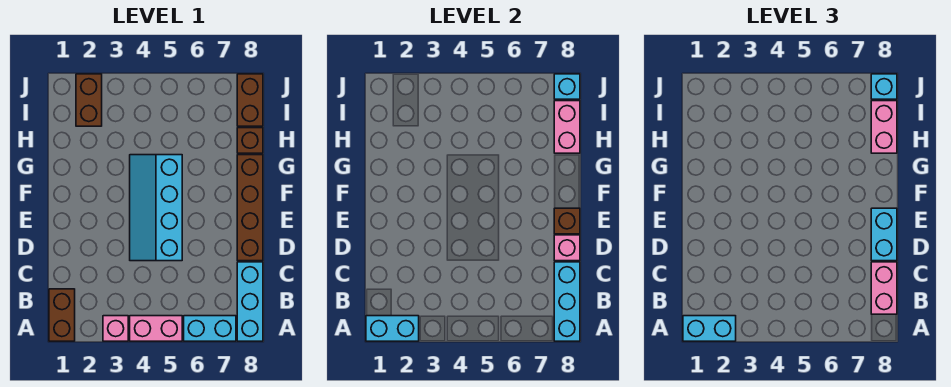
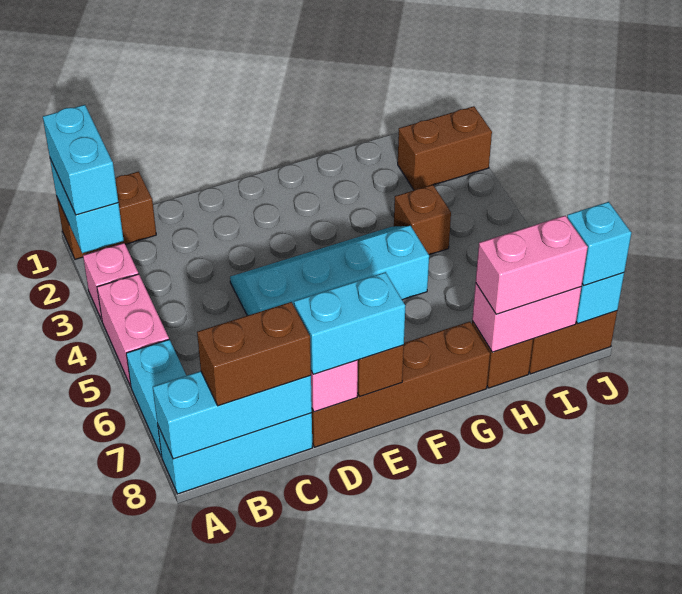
pink brick B8:C8 level 3 -> brown brick B8:C8 level 3
none -> brown brick H4 level 1

